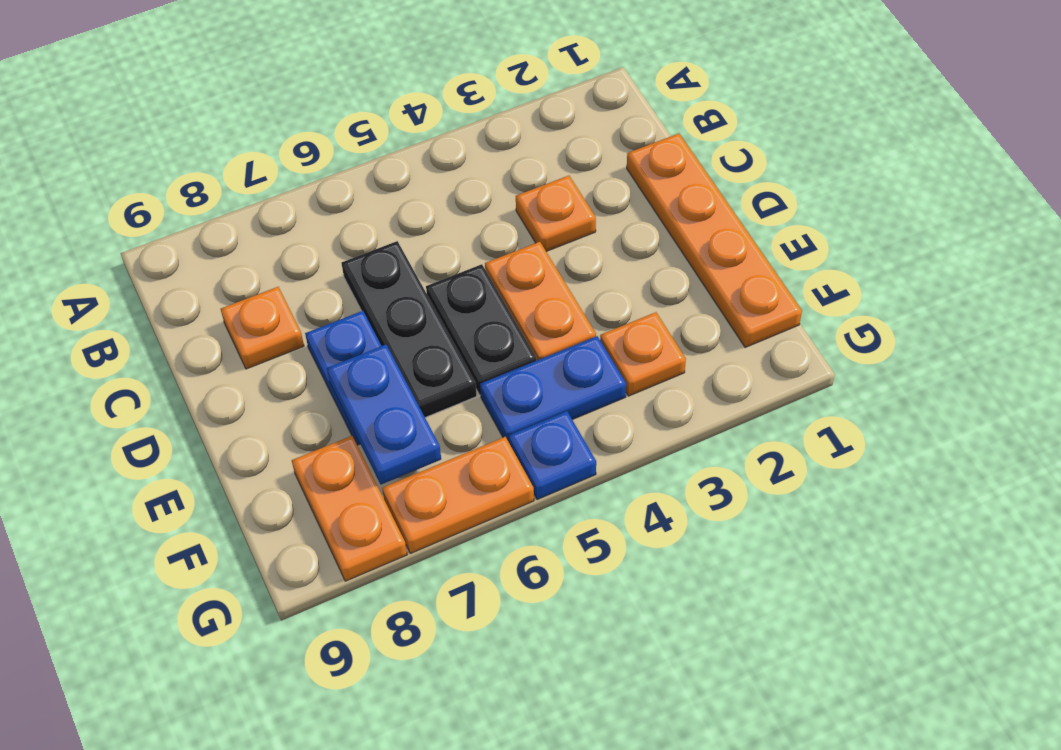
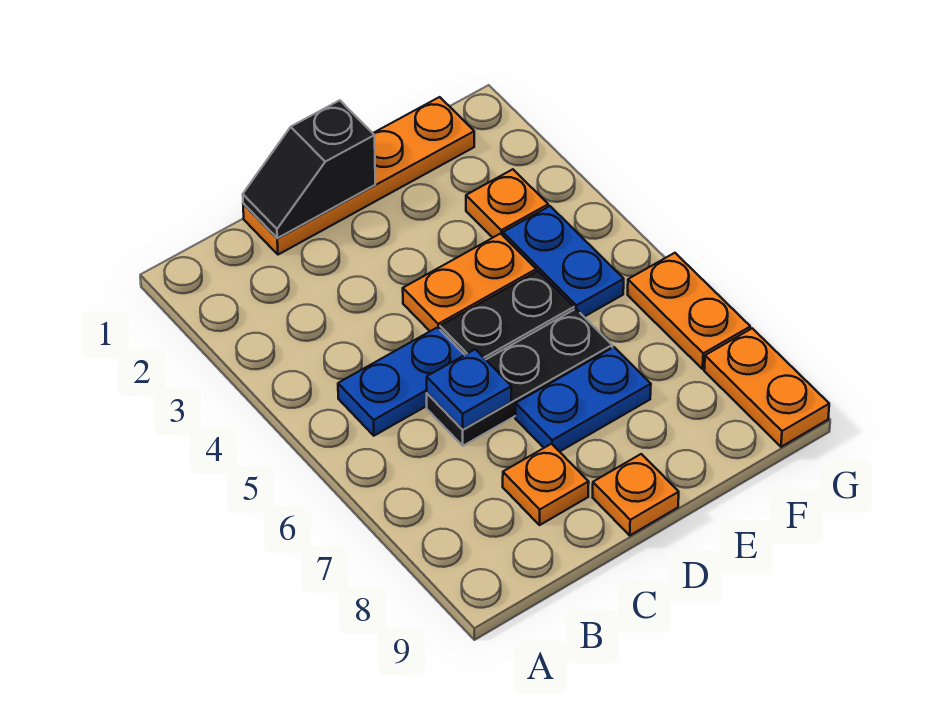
none -> black slope C1:D1 level 2 top D
orange plate C3 level 1 -> orange plate D9 level 1
blue plate E7:F7 level 2 -> blue plate B5:C5 level 1
orange plate F8:G8 level 1 -> orange plate G8:G9 level 1
blue plate G5 level 1 -> blue plate C6 level 2

